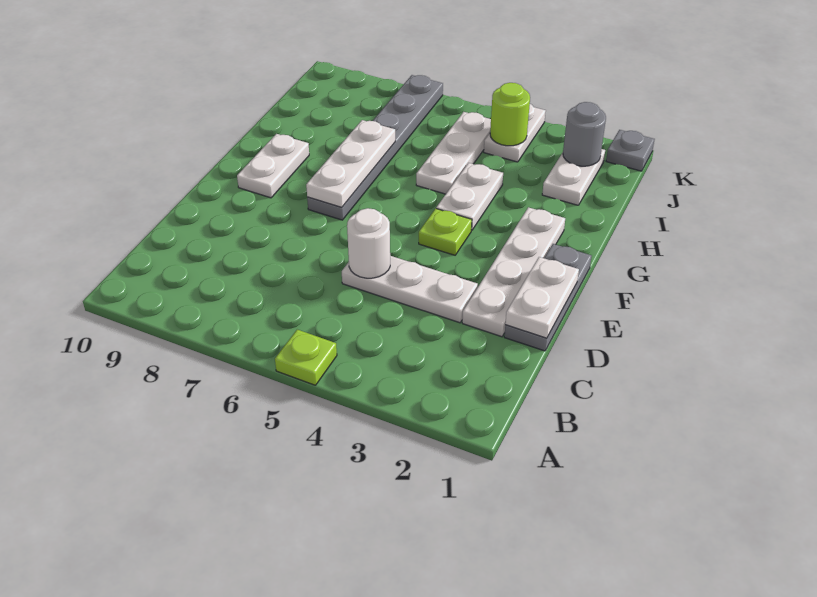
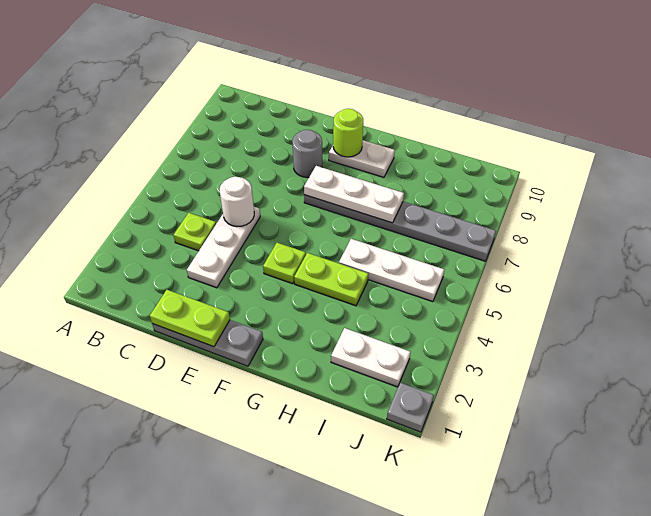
lime plate A5 level 1 -> lime plate C4 level 1
white plate D1:E1 level 2 -> lime plate D1:E1 level 2
white plate D2:G2 level 1 -> none
white plate G4:H4 level 1 -> lime plate G4:H4 level 1
grey round brick J2 level 2 -> grey round brick E8 level 1
white plate J4:K4 level 1 -> none
lime round brick J4 level 2 -> lime round brick F9 level 2

